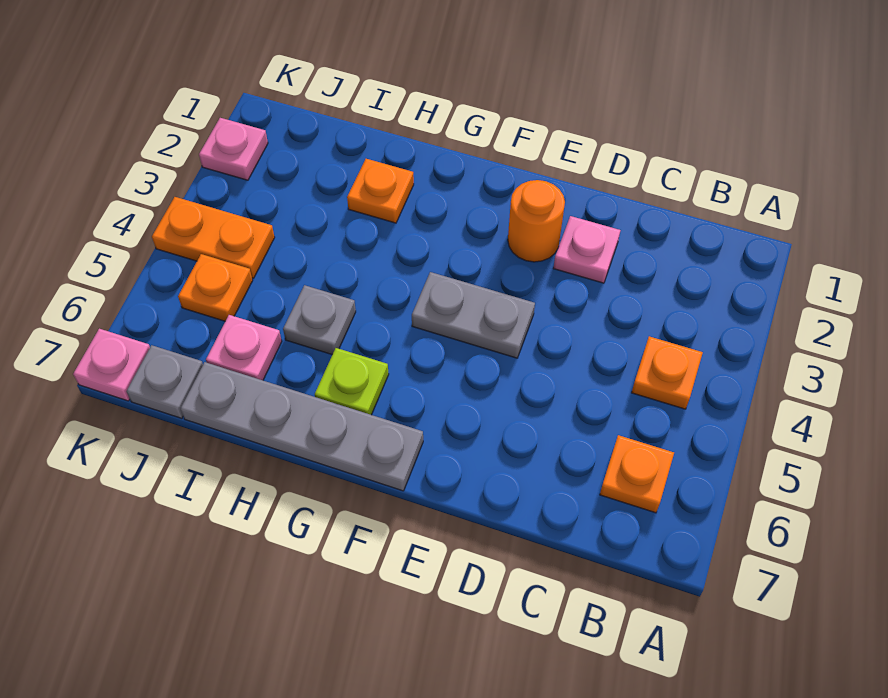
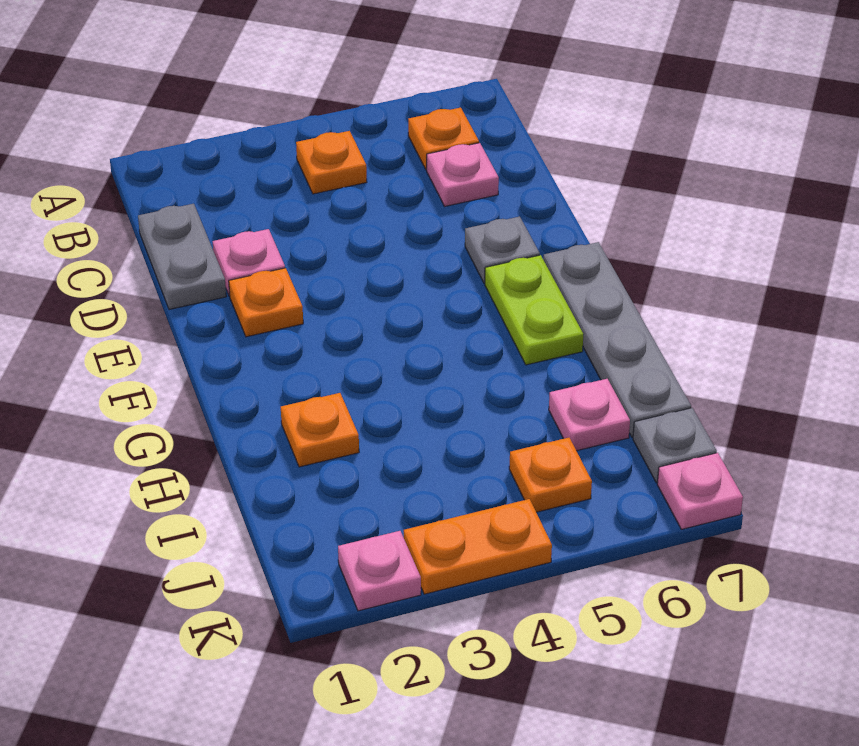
none -> pink plate C6 level 1
orange round brick E2 level 1 -> orange plate E2 level 1
grey plate E4:F4 level 1 -> grey plate C1:D1 level 1
lime plate G6 level 1 -> lime plate F6:G6 level 1
grey plate H5 level 1 -> grey plate E6 level 1
orange plate J4:K4 level 1 -> orange plate K3:K4 level 1

